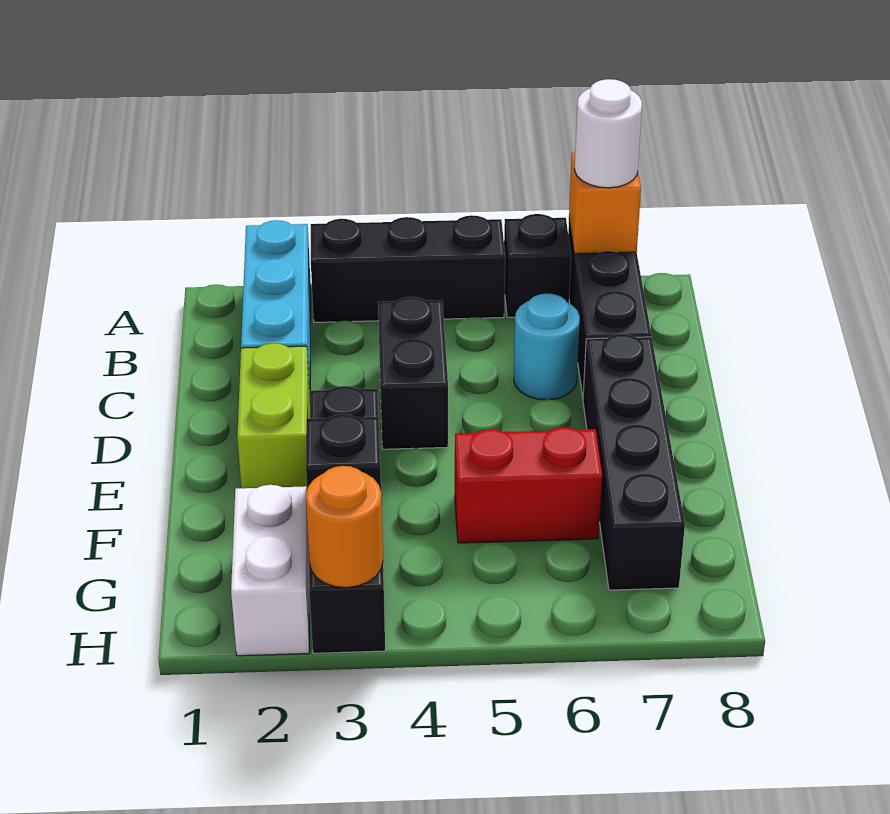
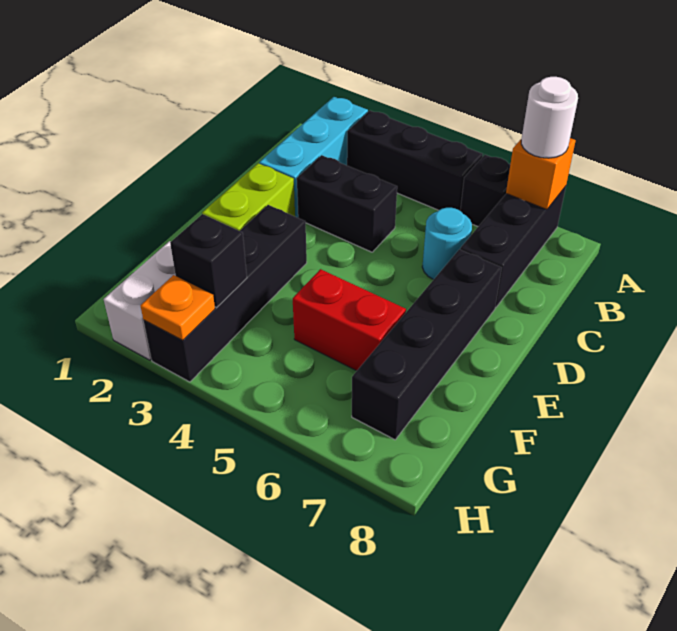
black brick C4:D4 level 1 -> black brick C3:C4 level 1
orange round brick H3 level 2 -> orange plate H3 level 2

